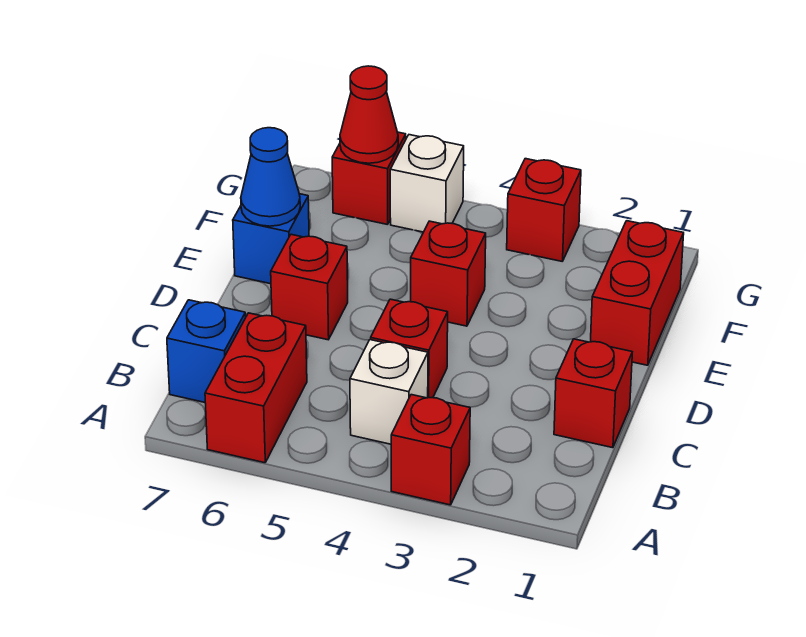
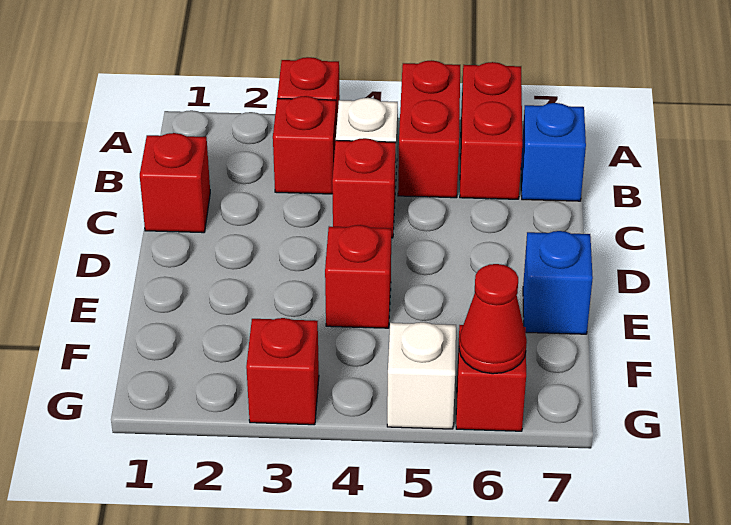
red brick D6 level 1 -> red brick B3 level 1
red brick E1:F1 level 1 -> red brick A5:B5 level 1
blue cone E7 level 2 -> none

